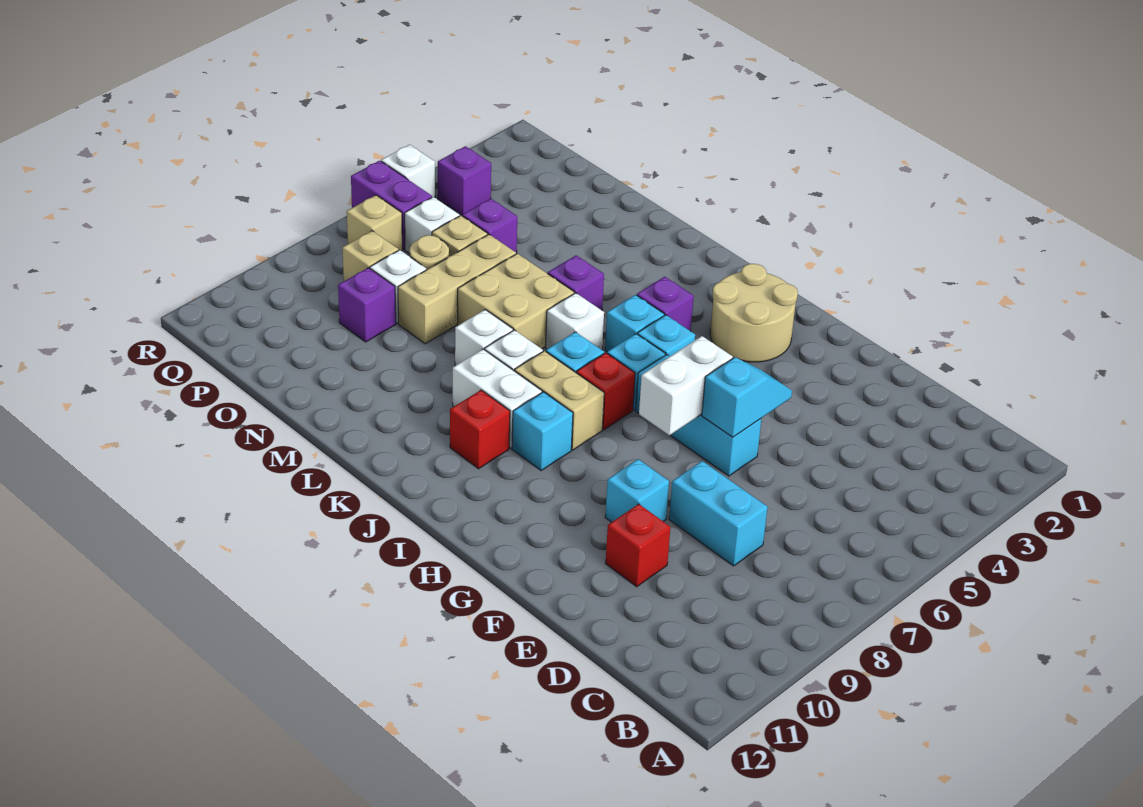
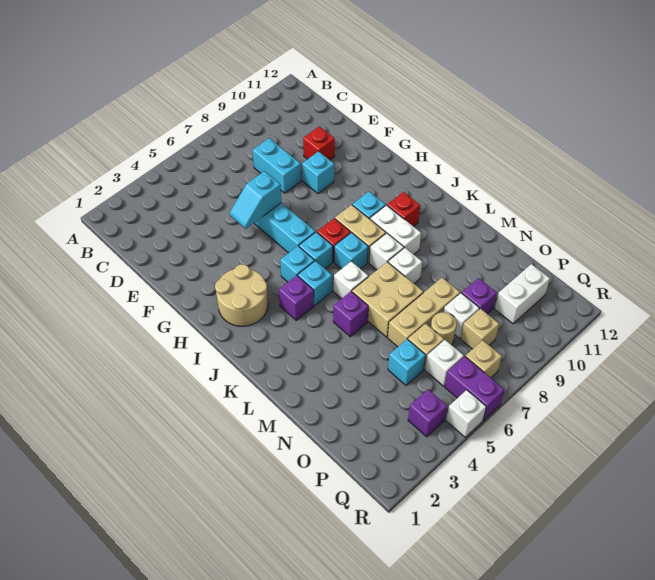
white brick G6:G7 level 2 -> white brick P10:P11 level 1
purple brick O5 level 1 -> cyan brick O5 level 1

